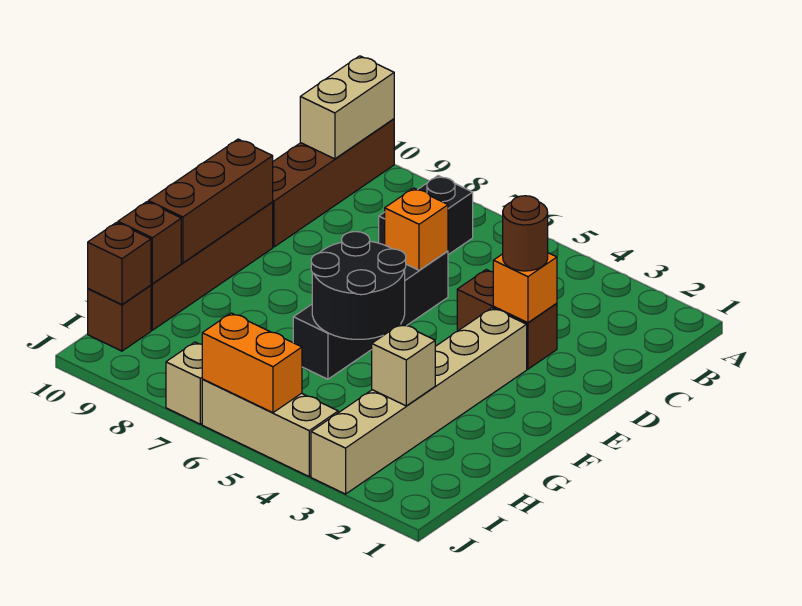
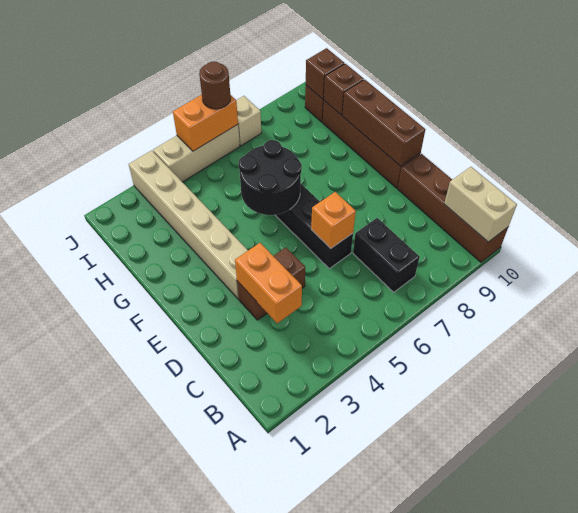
orange brick D3 level 2 -> orange brick C3:D3 level 2
brown round brick D3 level 3 -> brown round brick J6 level 3
tan brick H3 level 2 -> none

